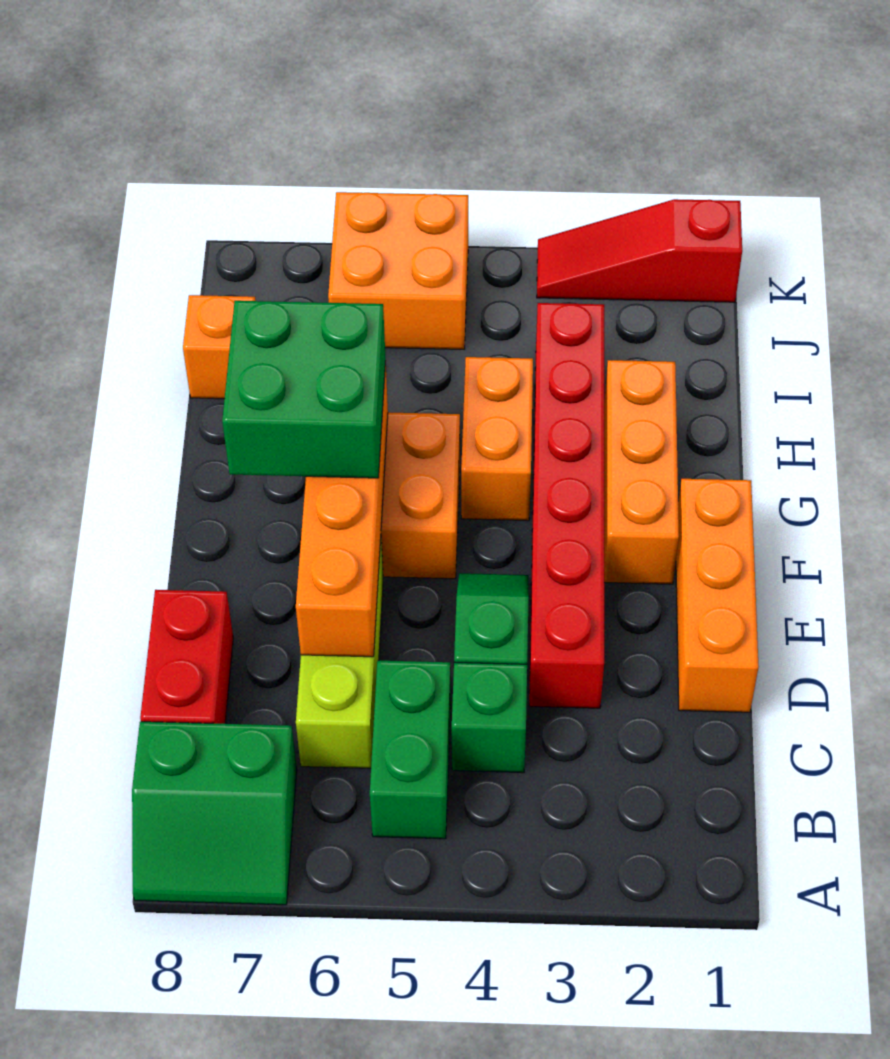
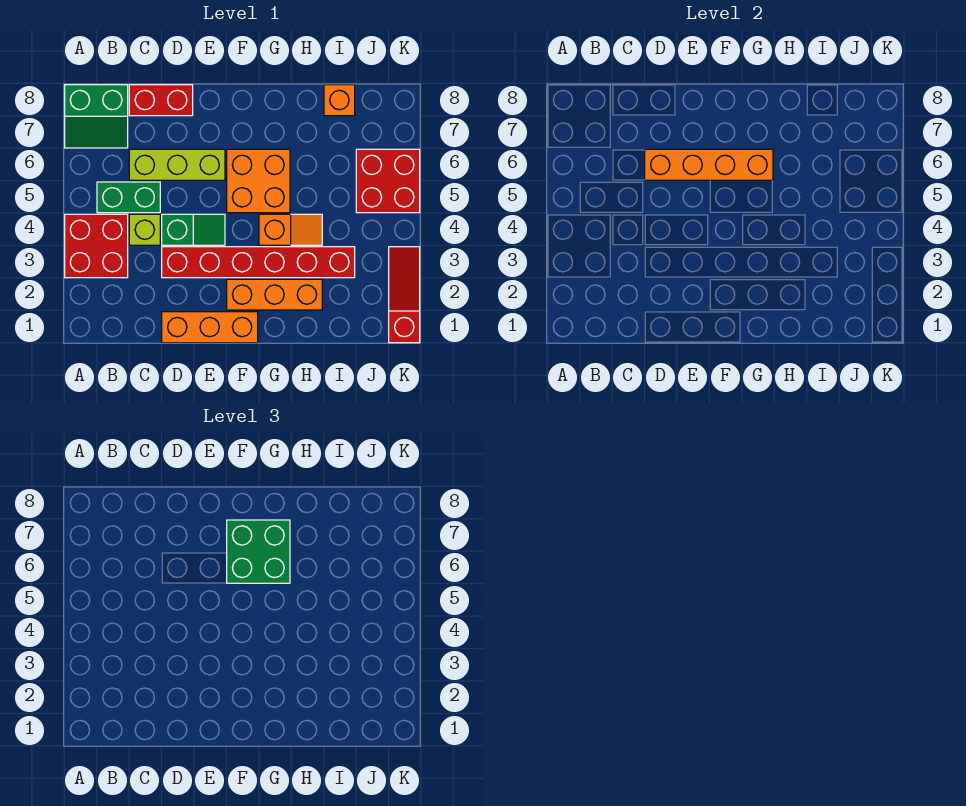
none -> red brick A3:B4 level 1
green slope A7:B8 level 1 top B -> green slope A7:B8 level 1 top 8
green brick C4 level 1 -> lime brick C4 level 1
orange brick G4:H4 level 1 -> orange slope G4:H4 level 1 top G
orange brick J5:K6 level 1 -> red brick J5:K6 level 1

